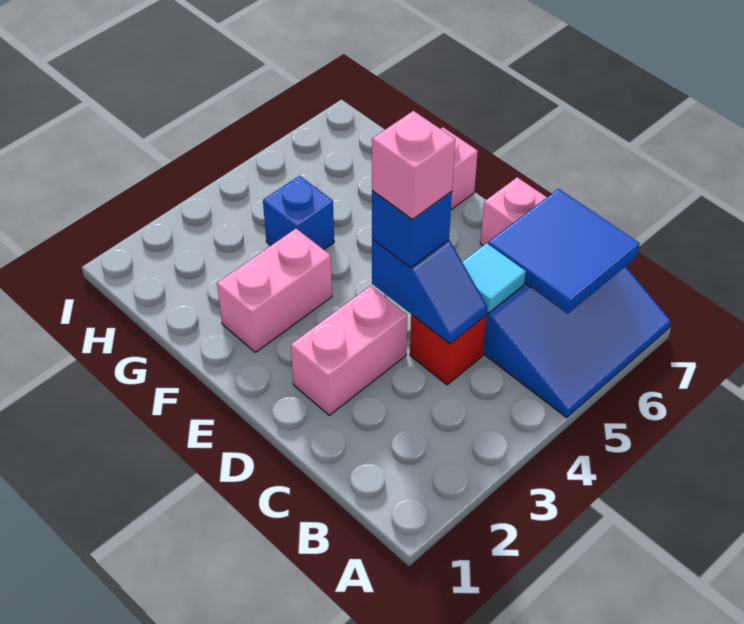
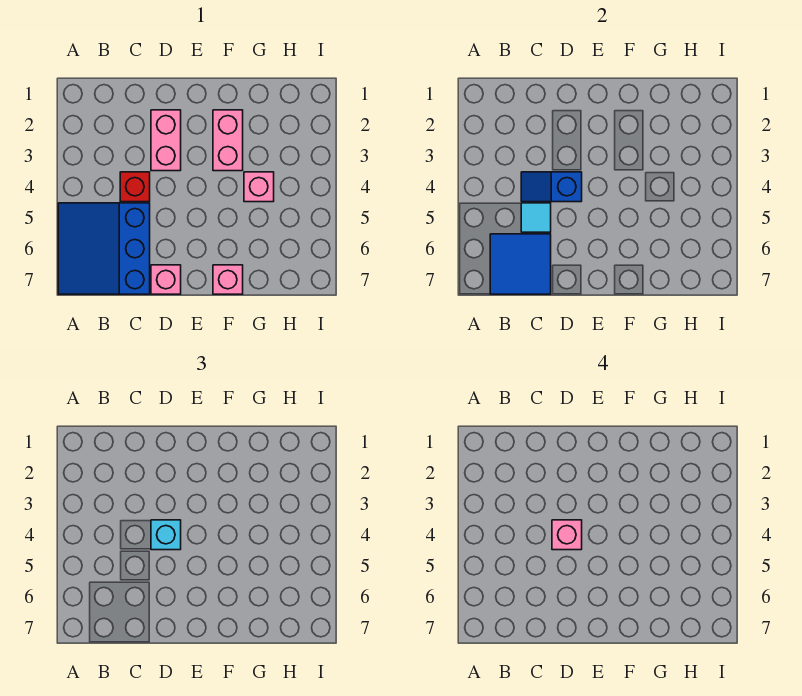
blue brick D4 level 3 -> cyan brick D4 level 3
blue brick G4 level 1 -> pink brick G4 level 1

